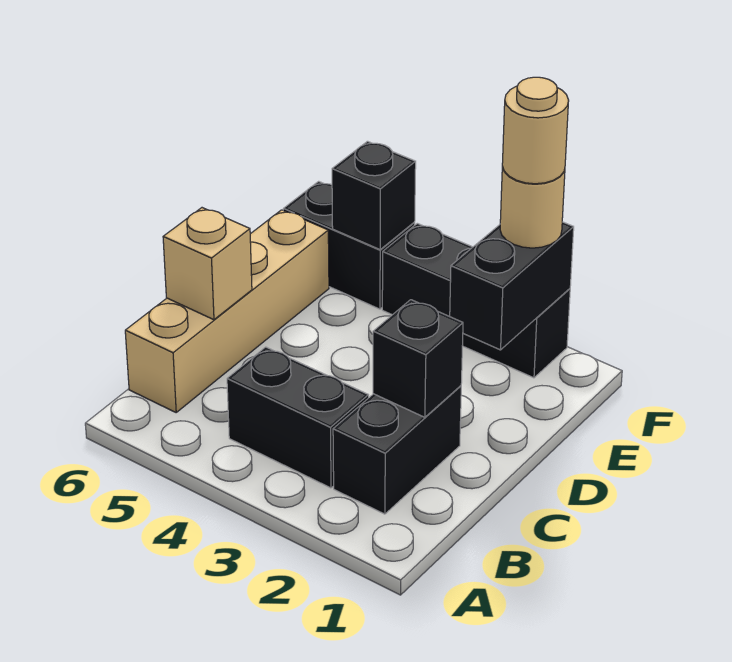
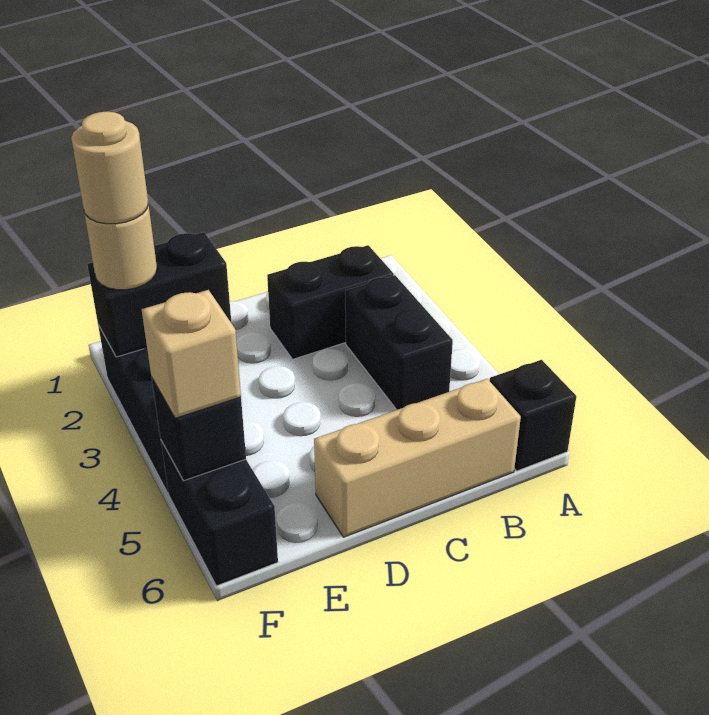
tan brick B6:E6 level 1 -> tan brick B6:D6 level 1
black brick C2 level 2 -> black brick A6 level 1
tan brick C6 level 2 -> tan brick F5 level 3

